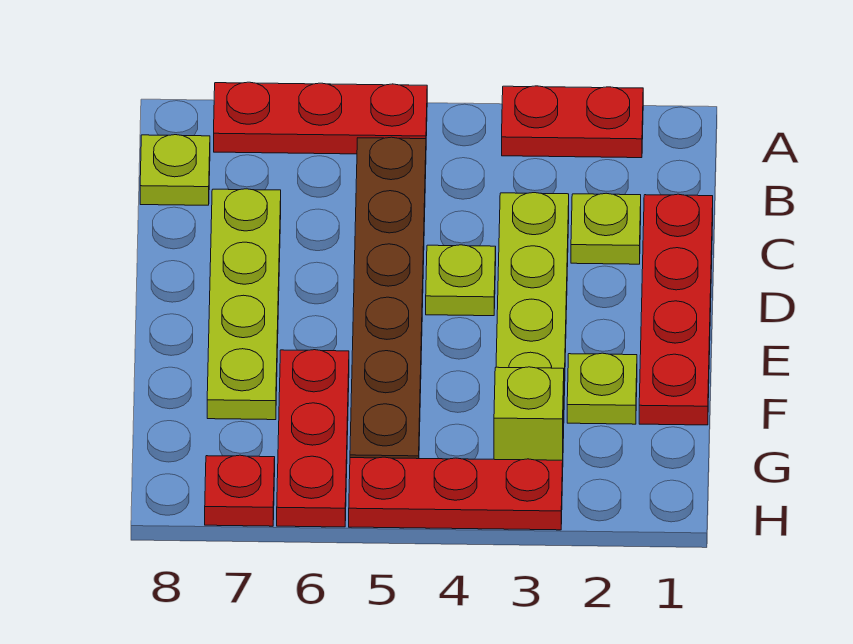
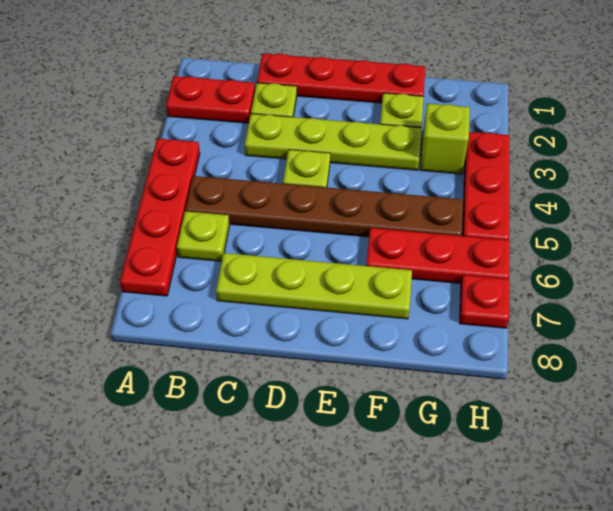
red plate A2:A3 level 1 -> red plate A2:B2 level 1
red plate A5:A7 level 1 -> red plate A4:A7 level 1
lime plate B8 level 1 -> lime plate B6 level 1

